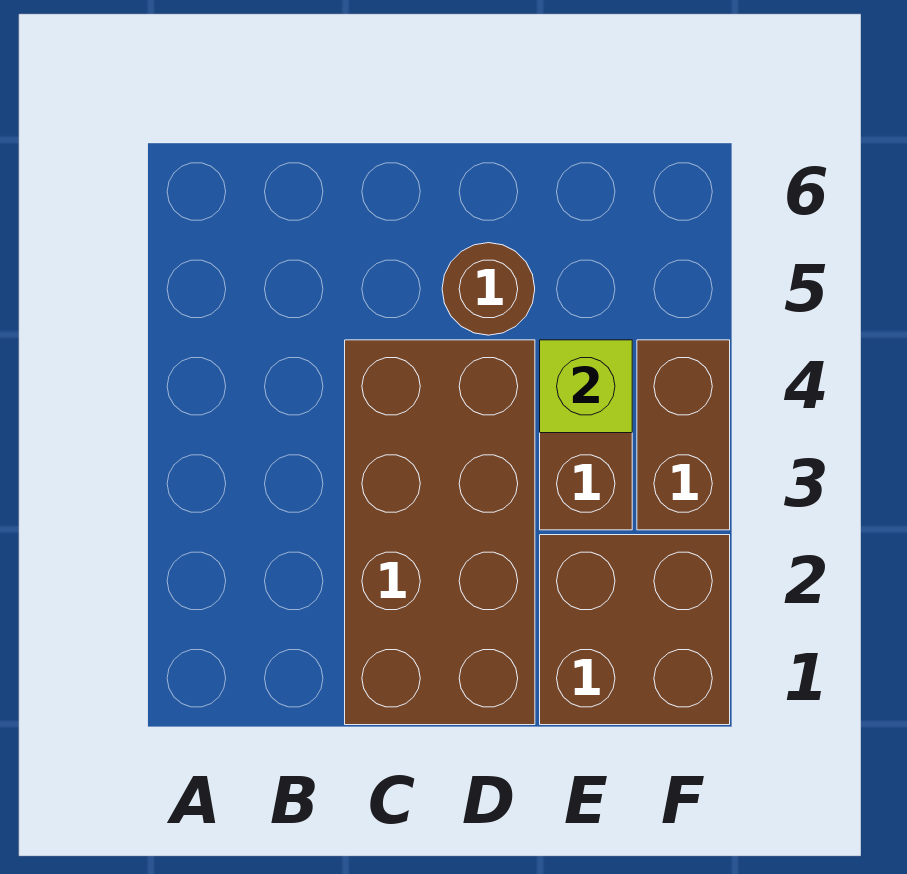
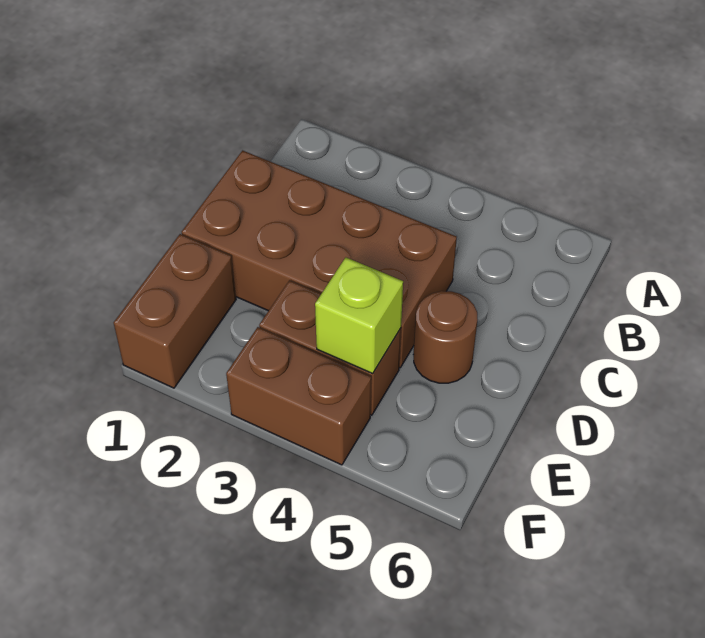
brown brick E1:F2 level 1 -> brown brick E1:F1 level 1

